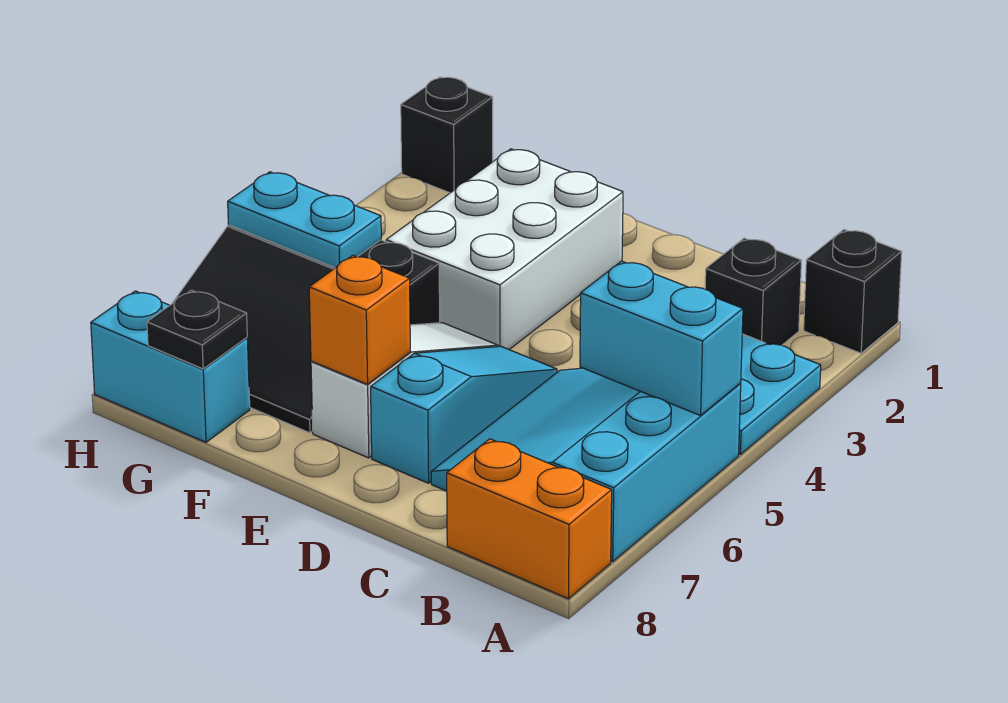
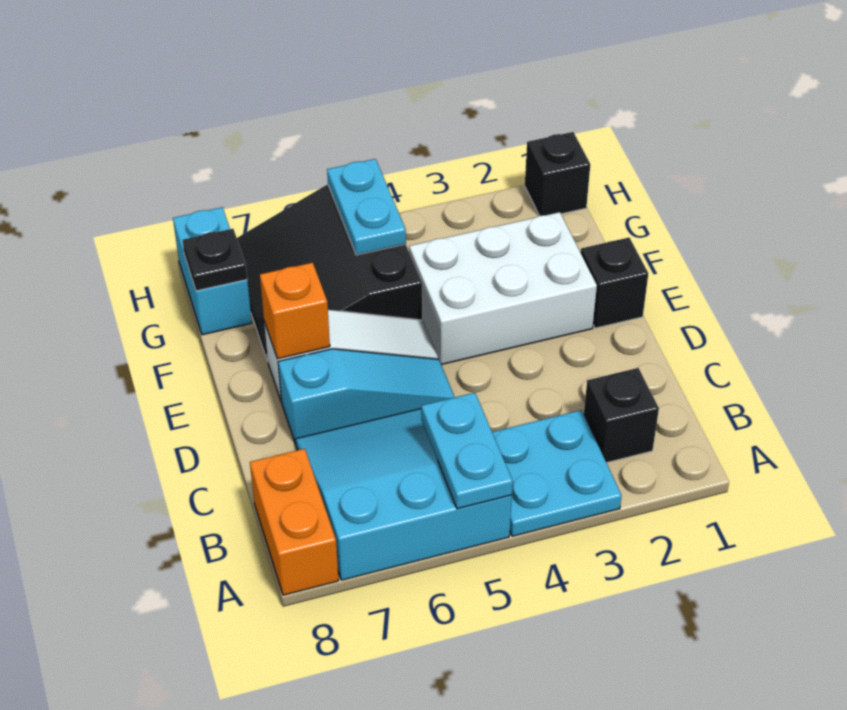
black brick A1 level 1 -> black brick E1 level 1
cyan brick A5:B5 level 2 -> cyan plate A5:B5 level 2

